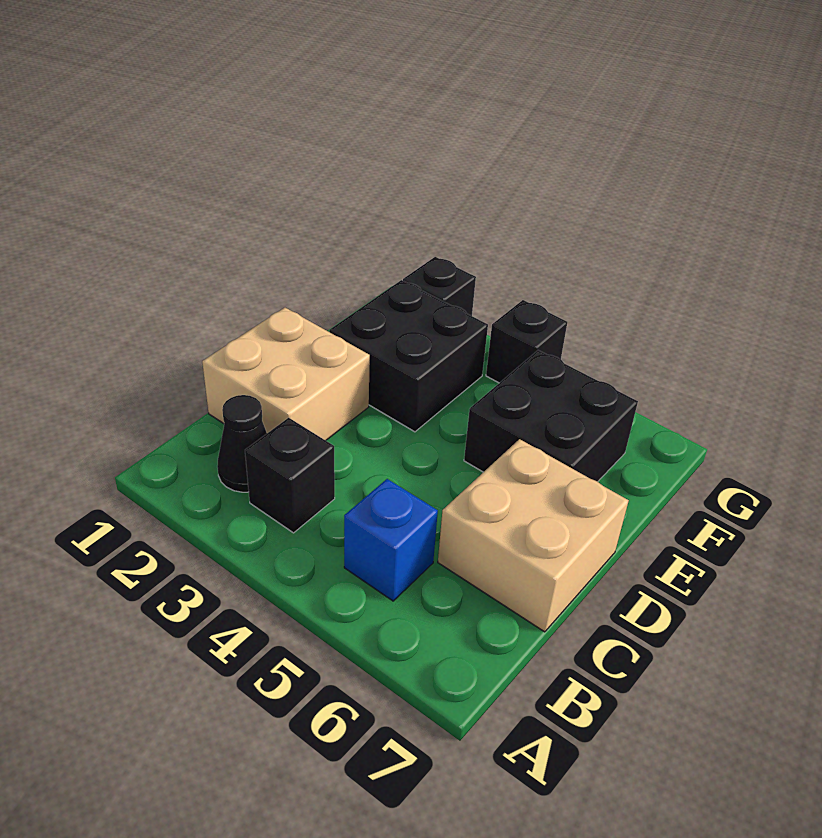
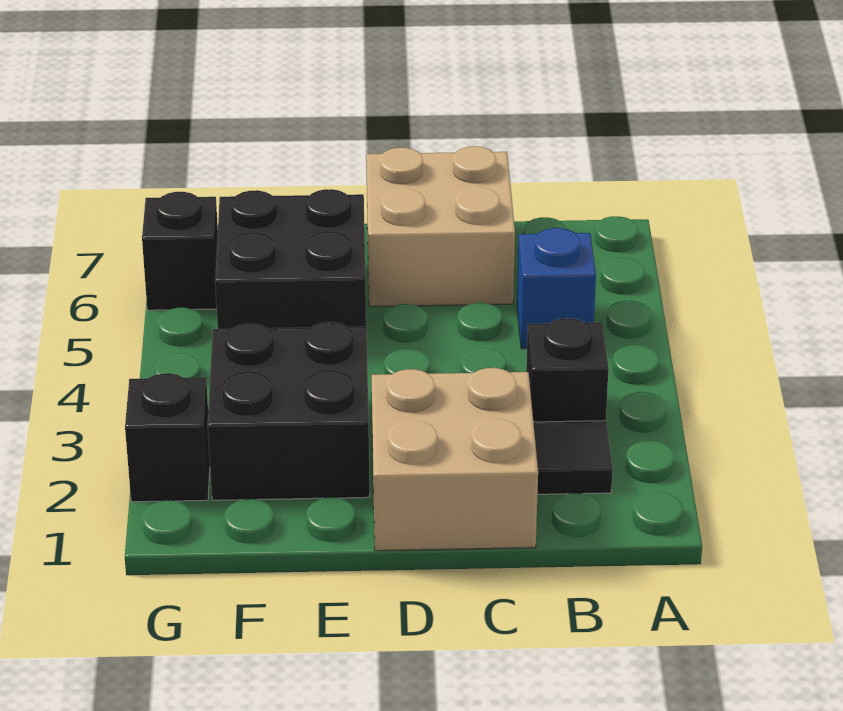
black cone B2 level 1 -> black tile B2 level 1
black brick G4 level 1 -> black brick G6 level 1

